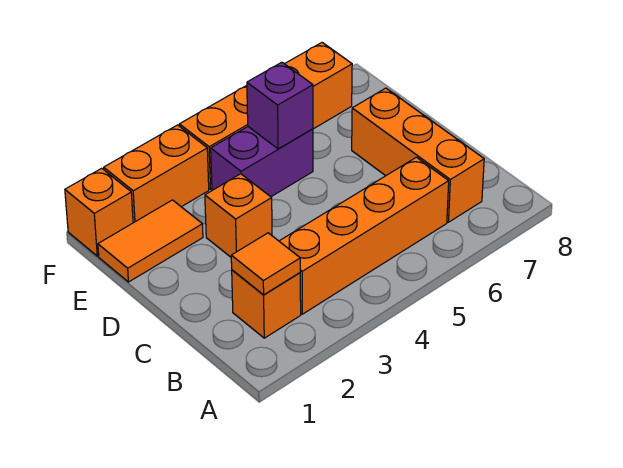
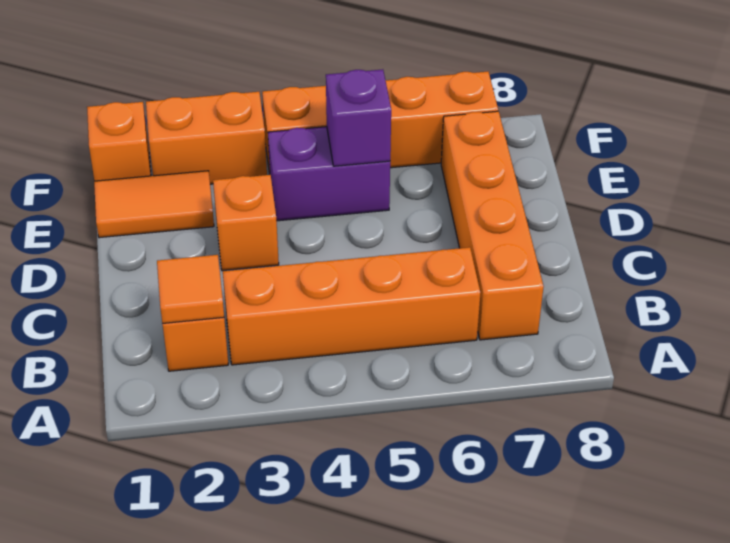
orange brick B7:D7 level 1 -> orange brick B7:E7 level 1

